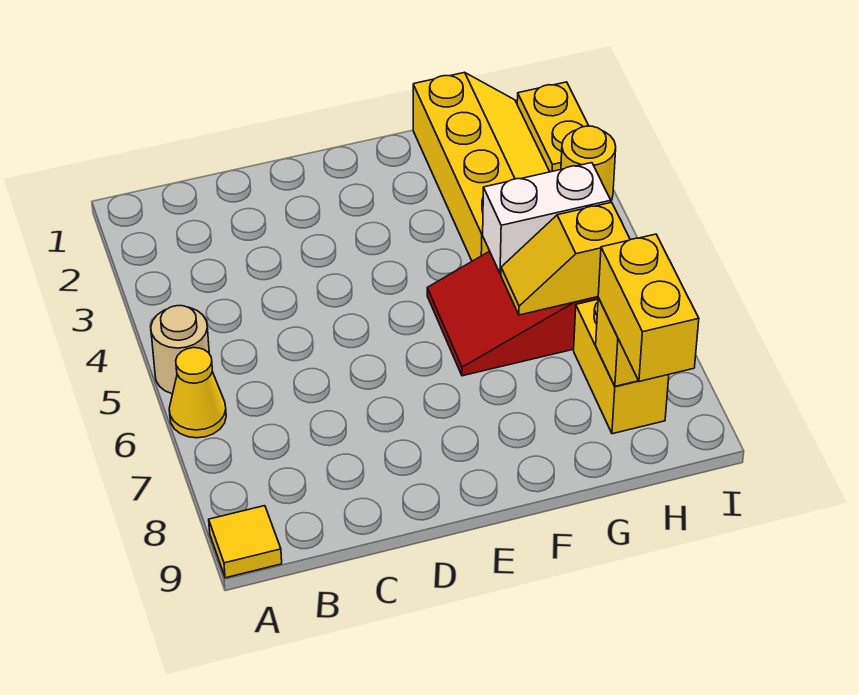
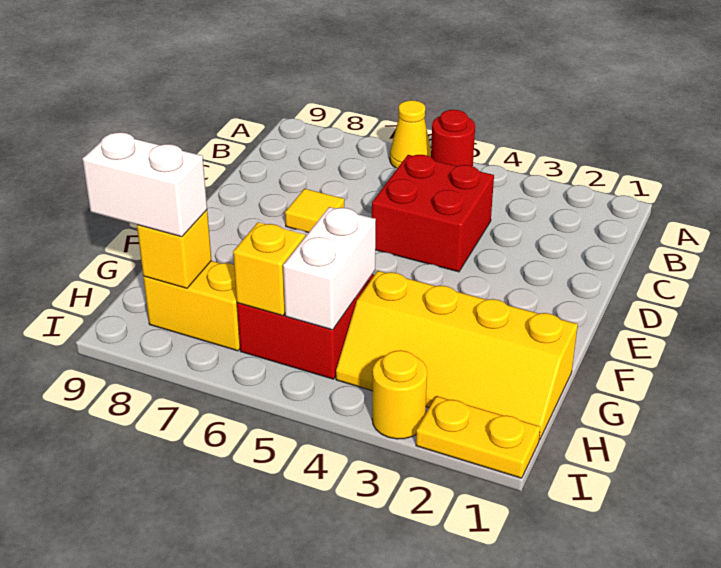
tan round brick A5 level 1 -> red round brick A5 level 1
yellow tile A9 level 1 -> yellow tile D7 level 1
none -> red brick C4:D5 level 1
yellow brick H8:H9 level 3 -> white brick H8:H9 level 3

